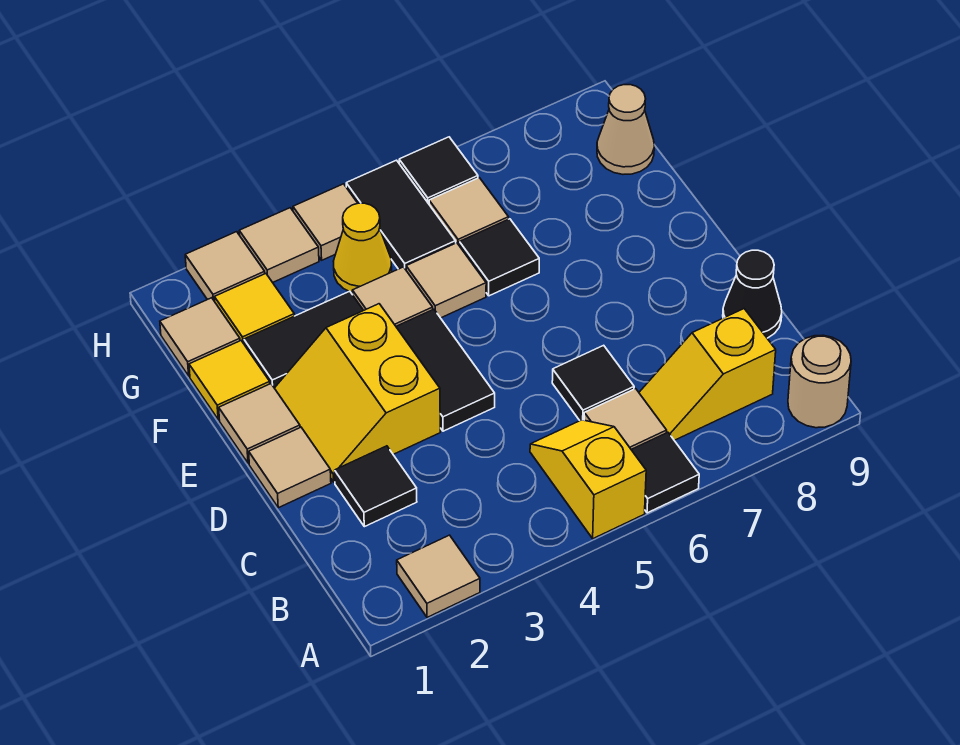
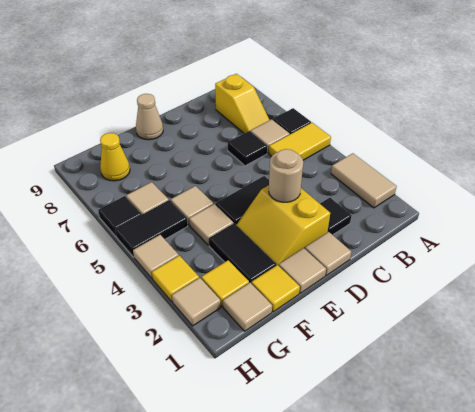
tan tile A2 level 1 -> tan tile A2:A3 level 1
yellow slope A5:B5 level 1 top A -> yellow tile A5:B5 level 1
tan round brick A9 level 1 -> tan round brick D3 level 2
black cone C9 level 1 -> none
yellow slope D2:E3 level 1 top 3 -> yellow slope D2:E3 level 1 top D
black tile F6 level 1 -> none
yellow cone G4 level 1 -> yellow cone G8 level 1
tan cone G9 level 1 -> tan cone E9 level 1
tan tile H3 level 1 -> yellow tile H3 level 1

